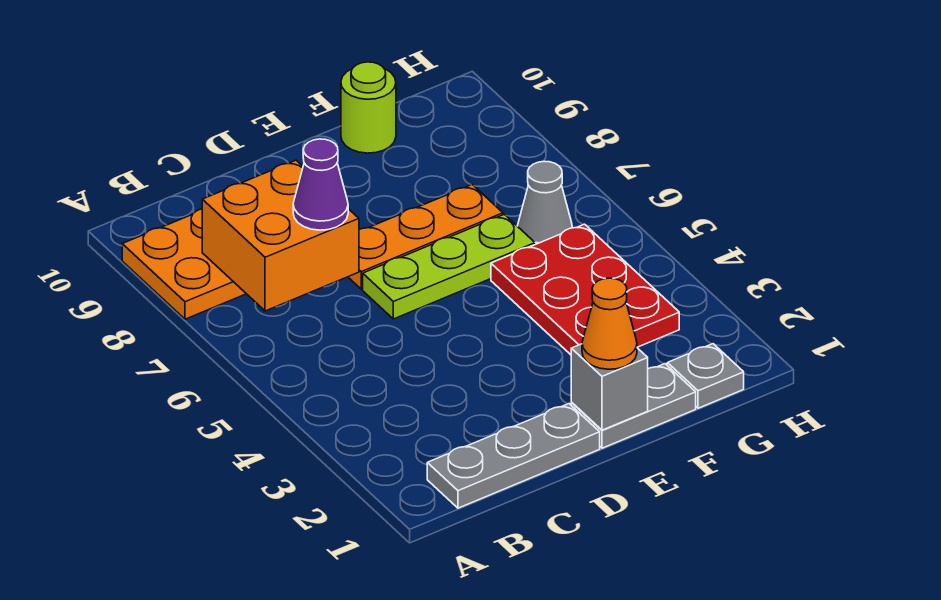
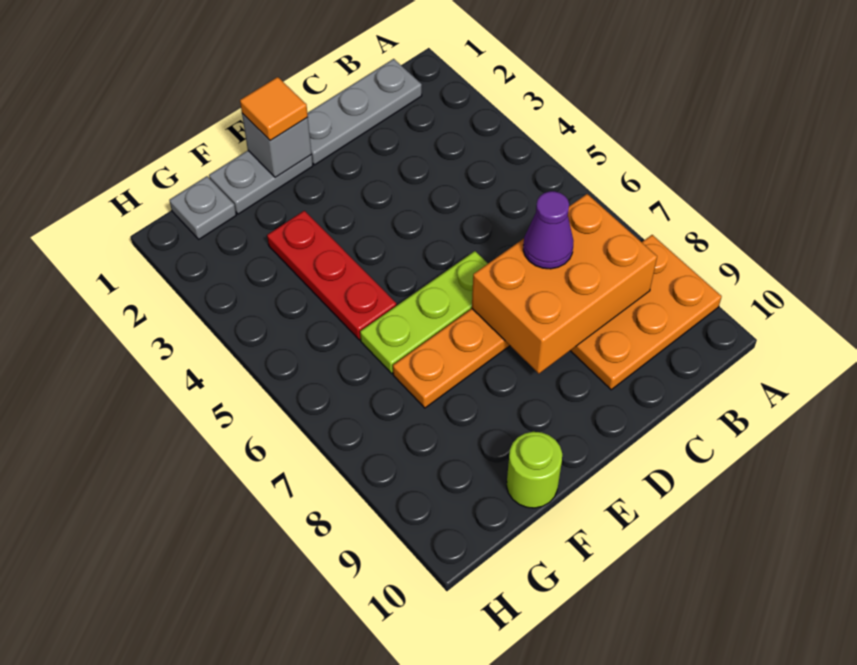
orange brick B7:C8 level 2 -> orange brick B7:D8 level 2
orange cone E1 level 3 -> orange tile E1 level 3
red plate F3:G5 level 1 -> red plate F3:F5 level 1
grey cone G6 level 1 -> none

